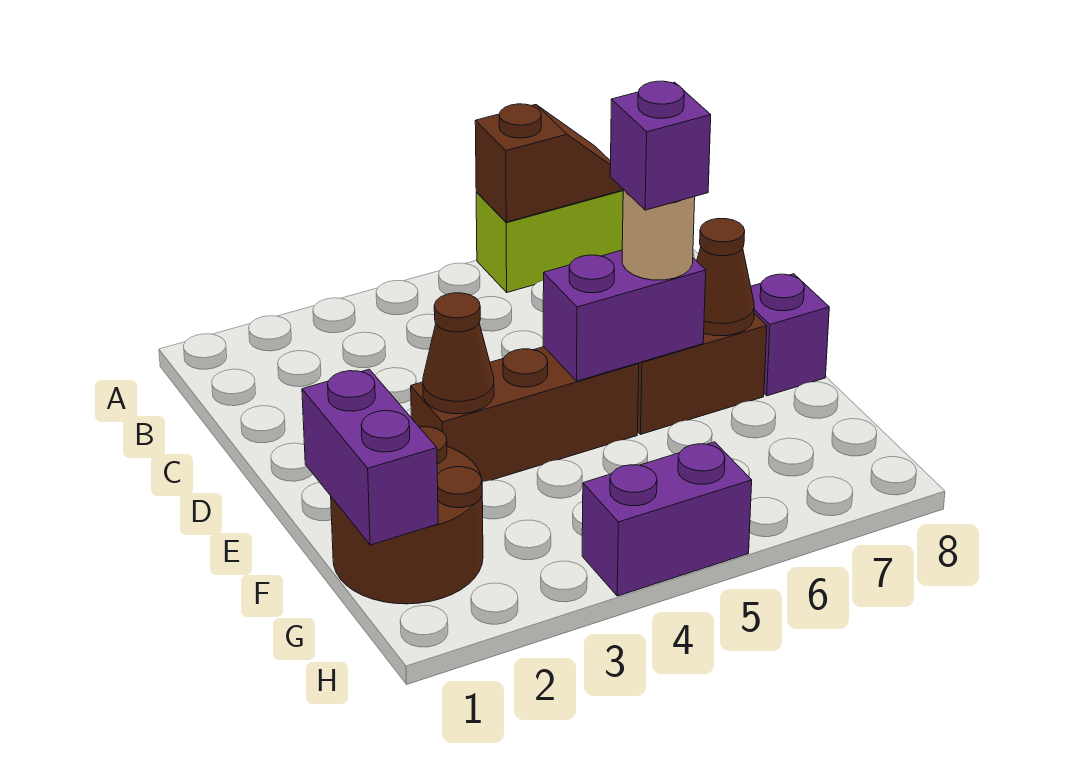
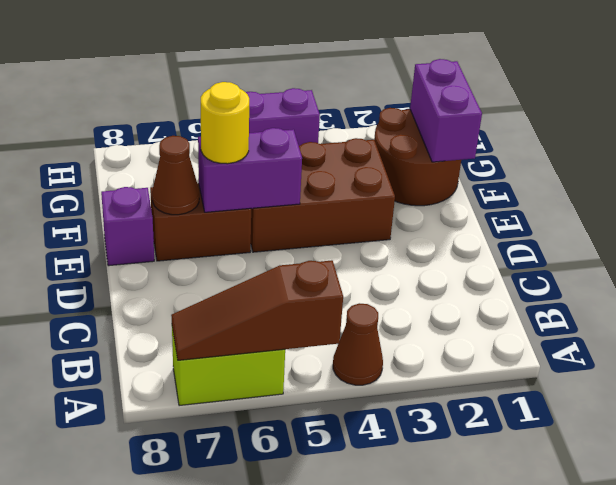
brown slope A6:A7 level 2 top 6 -> brown slope A5:A7 level 2 top 5
brown brick E3:E5 level 1 -> brown brick E3:F5 level 1
brown cone E3 level 2 -> brown cone A4 level 1
tan round brick E6 level 3 -> yellow round brick E6 level 3
purple brick E6 level 4 -> none

